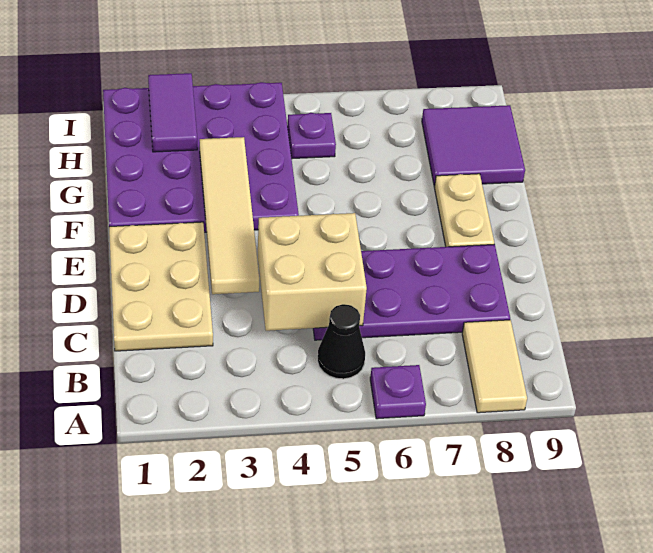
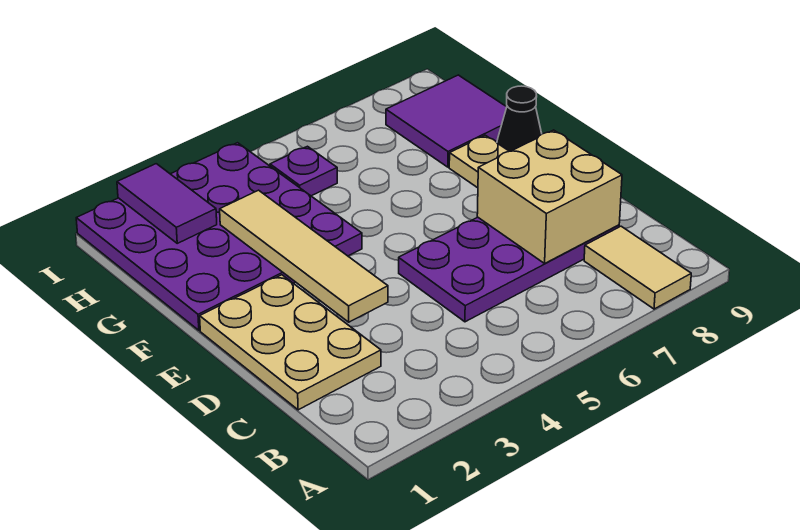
purple plate A6 level 1 -> none
black cone B5 level 1 -> black cone F9 level 1
tan brick C4:D5 level 2 -> tan brick C7:D8 level 2

